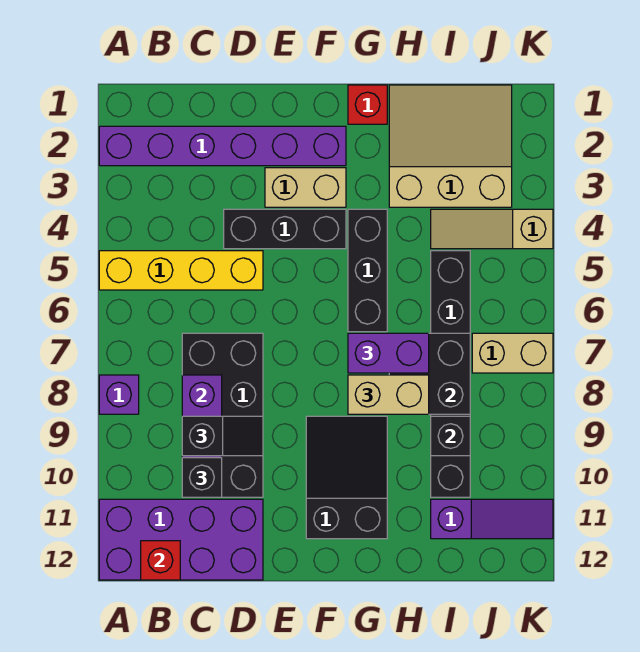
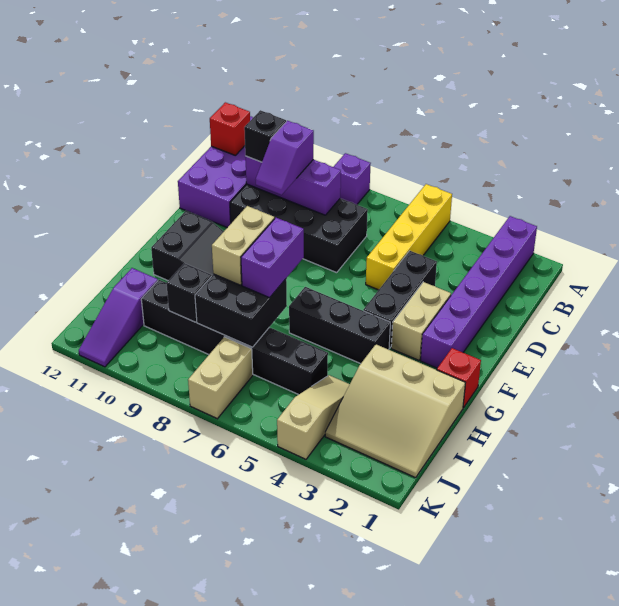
black slope C9:D9 level 3 top C -> purple slope C9:D9 level 3 top C
tan slope H1:J3 level 1 top 3 -> tan slope H1:J3 level 1 top H

